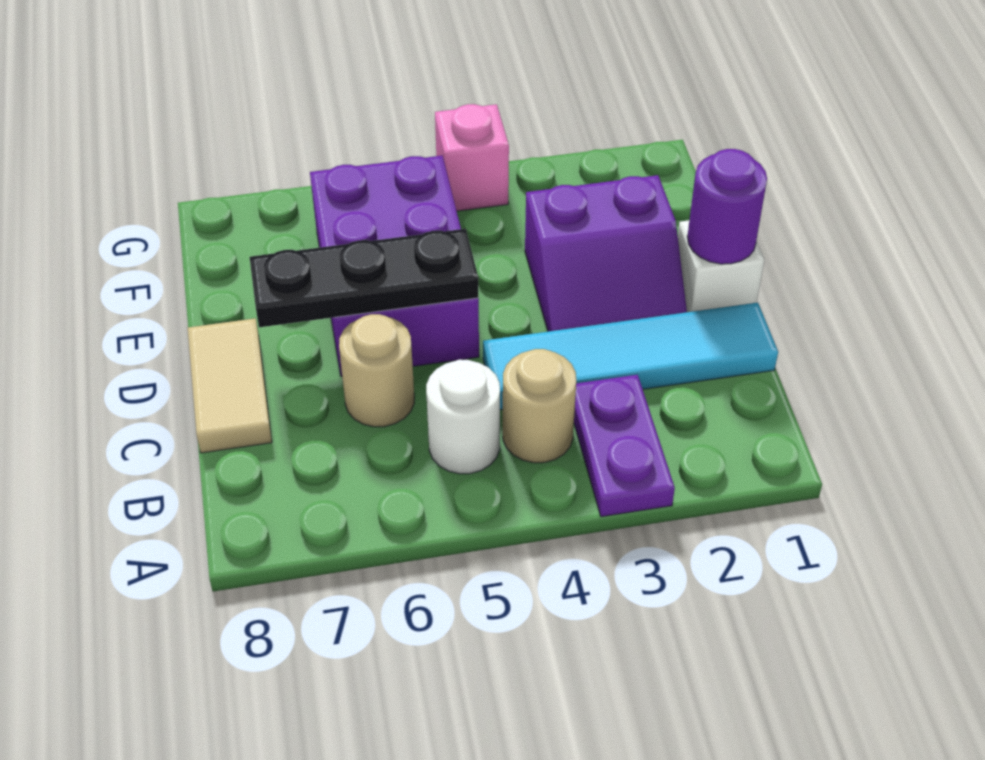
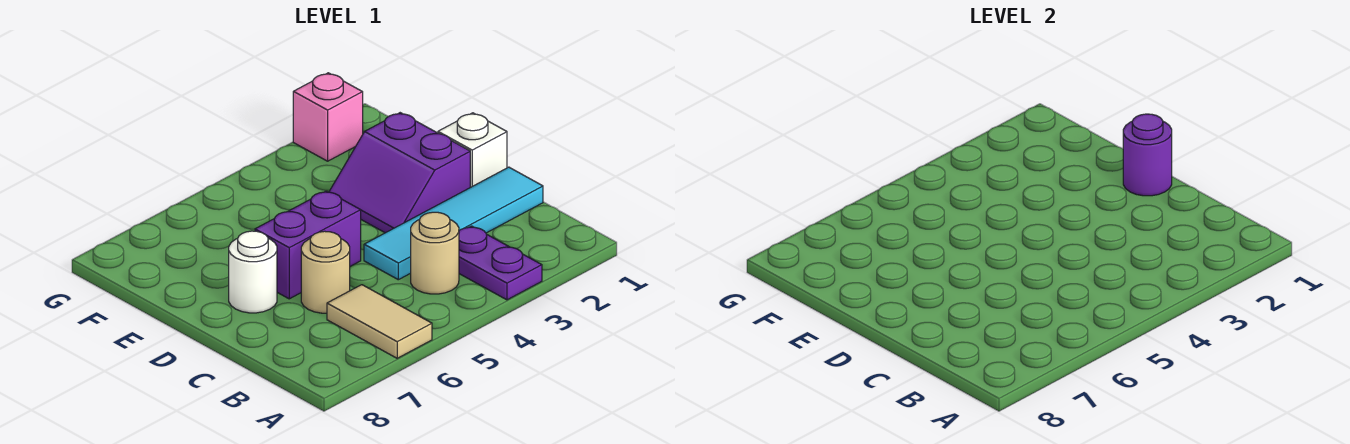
white round brick B5 level 1 -> white round brick D7 level 1
tan tile C8:D8 level 1 -> tan tile A6:B6 level 1
purple slope D2:E3 level 1 top E -> purple slope D2:E3 level 1 top 2
purple brick D5:F6 level 1 -> purple brick D5:D6 level 1
black plate D5:D7 level 2 -> none
pink brick G4 level 1 -> pink brick G2 level 1

